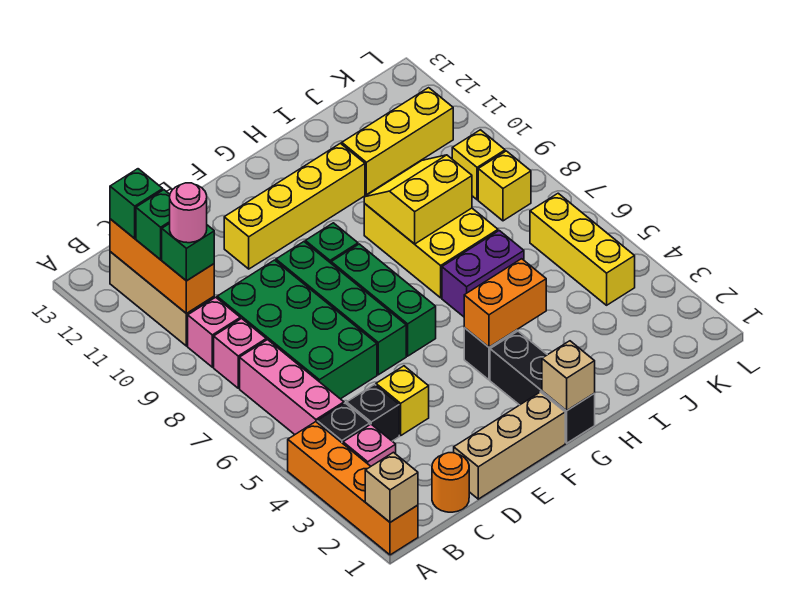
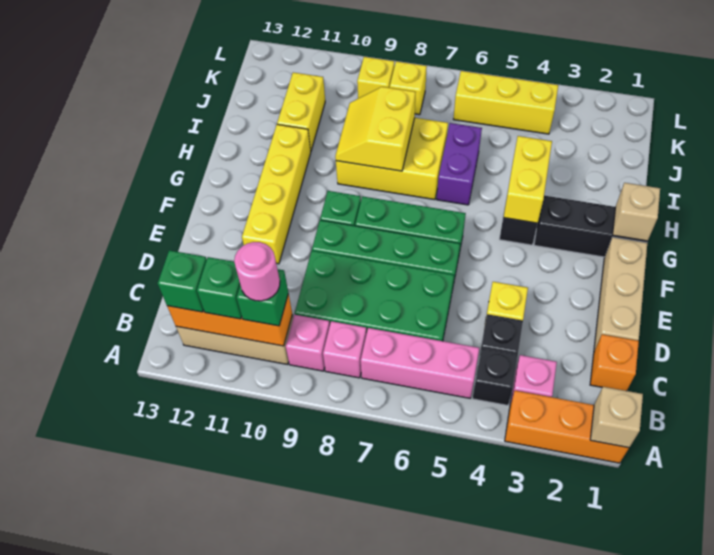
orange brick A1:A4 level 1 -> orange brick A1:A3 level 1
orange round brick C1 level 1 -> orange brick C1 level 1
orange brick G4:H4 level 2 -> yellow brick G4:H4 level 2
yellow brick I11:K11 level 1 -> yellow brick I11:J11 level 1

